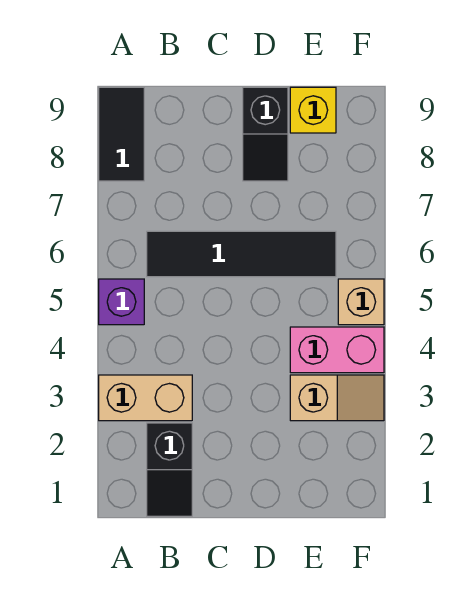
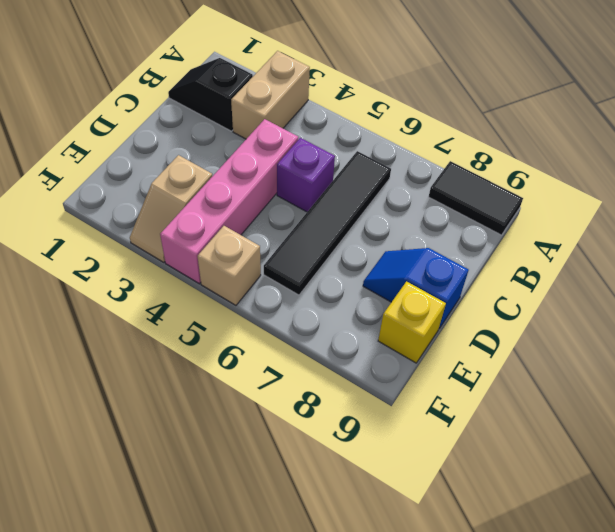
purple brick A5 level 1 -> purple brick C5 level 1
black slope D8:D9 level 1 top 9 -> blue slope D8:D9 level 1 top 9
pink brick E4:F4 level 1 -> pink brick C4:F4 level 1

